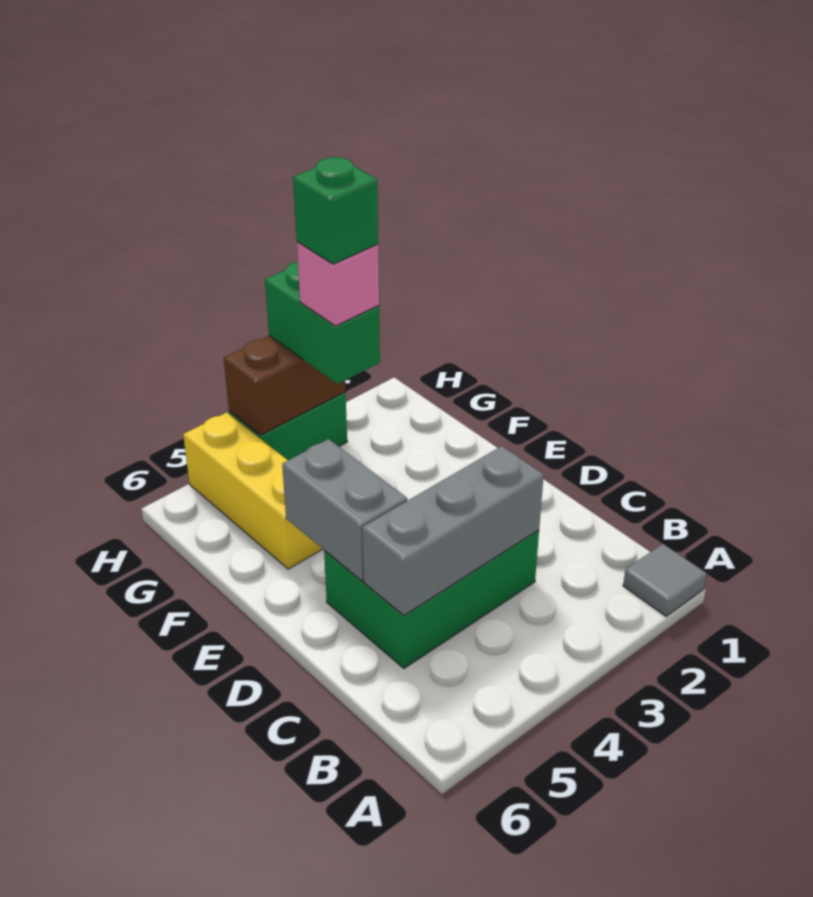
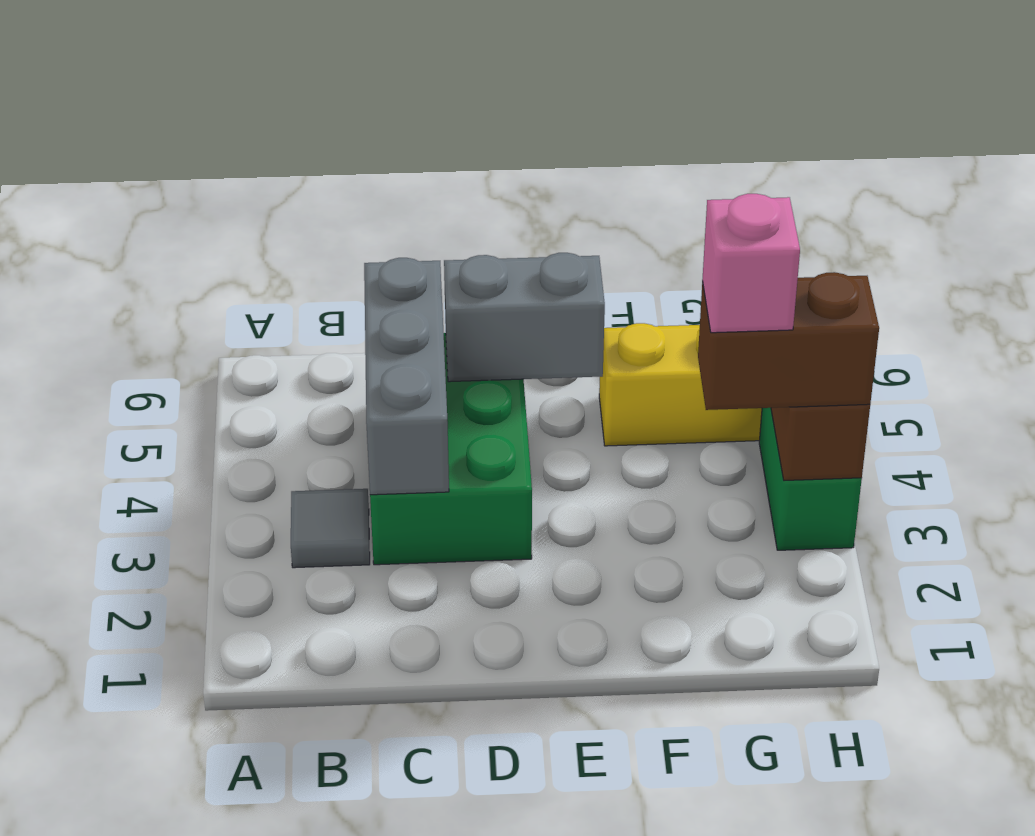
grey tile A1 level 1 -> grey tile B3 level 1
green brick G3:H3 level 3 -> brown brick G3:H3 level 3
green brick G3 level 5 -> none

